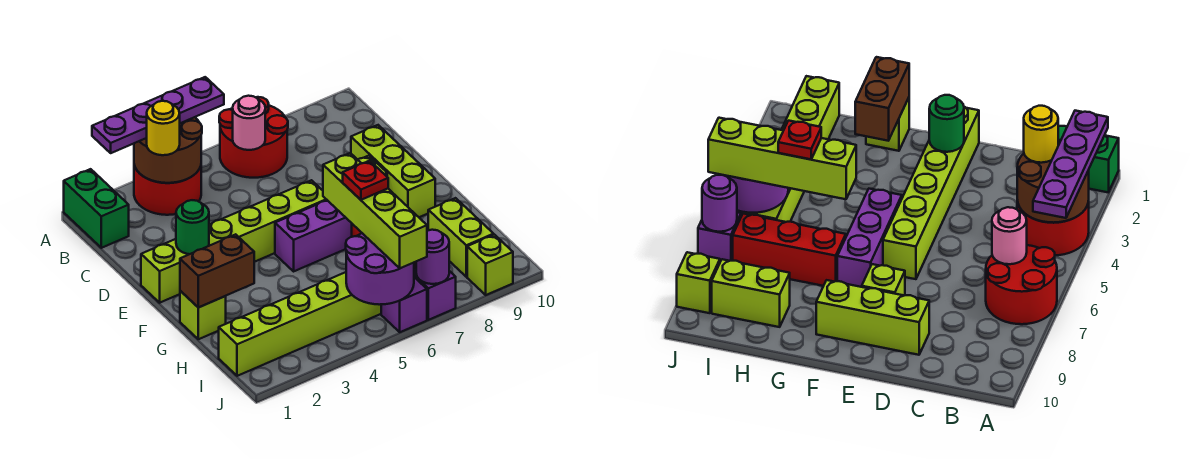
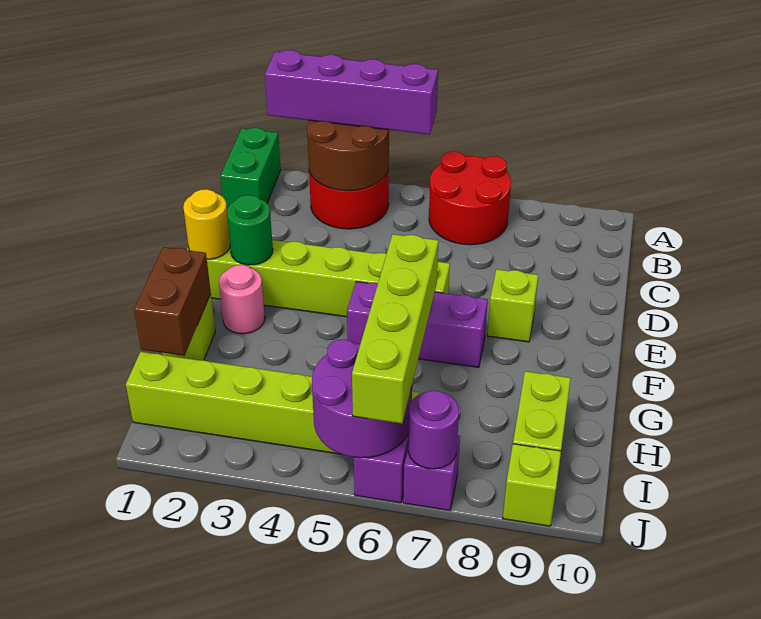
purple plate A2:A5 level 3 -> purple brick A2:A5 level 3
yellow round brick B3 level 3 -> yellow round brick E1 level 2
pink round brick B6 level 2 -> pink round brick F2 level 1
lime brick D9:F9 level 1 -> none
brown brick G1:G2 level 2 -> brown brick G1:H1 level 2
red brick G7:I7 level 1 -> none
red plate H6 level 4 -> none

